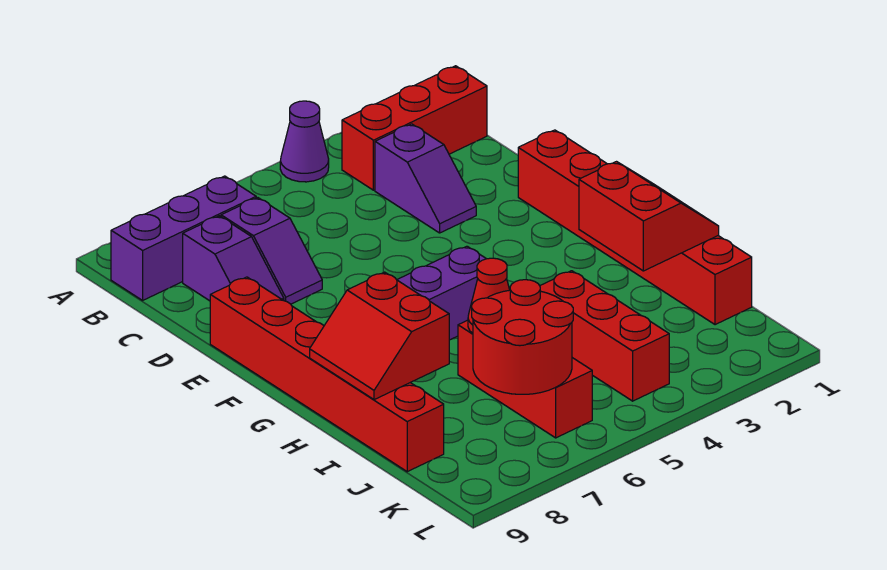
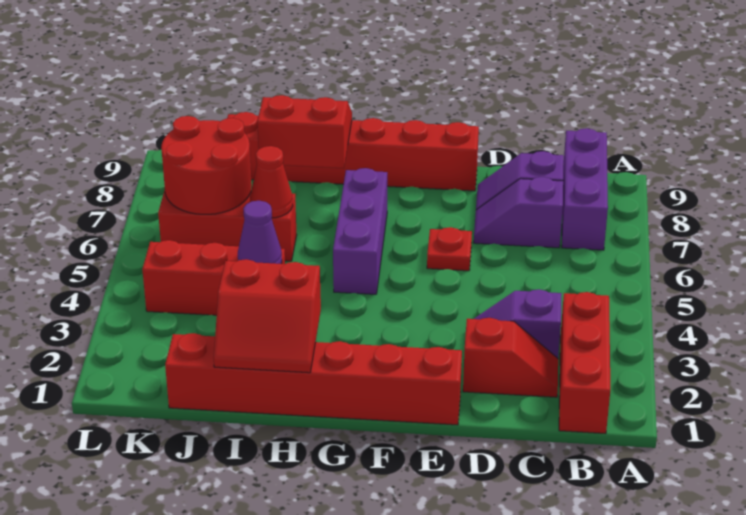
purple cone A4 level 1 -> purple cone I4 level 2
none -> red slope C2:D2 level 1 top D
none -> red plate E6 level 1

